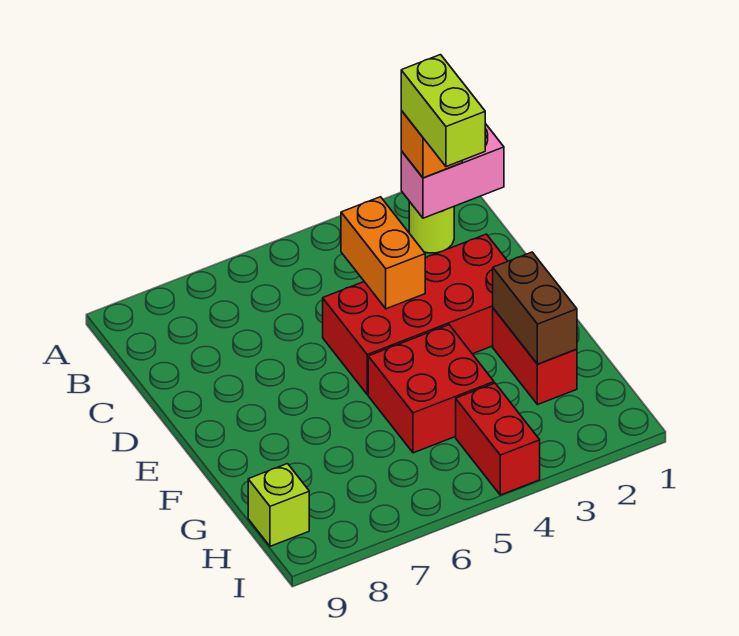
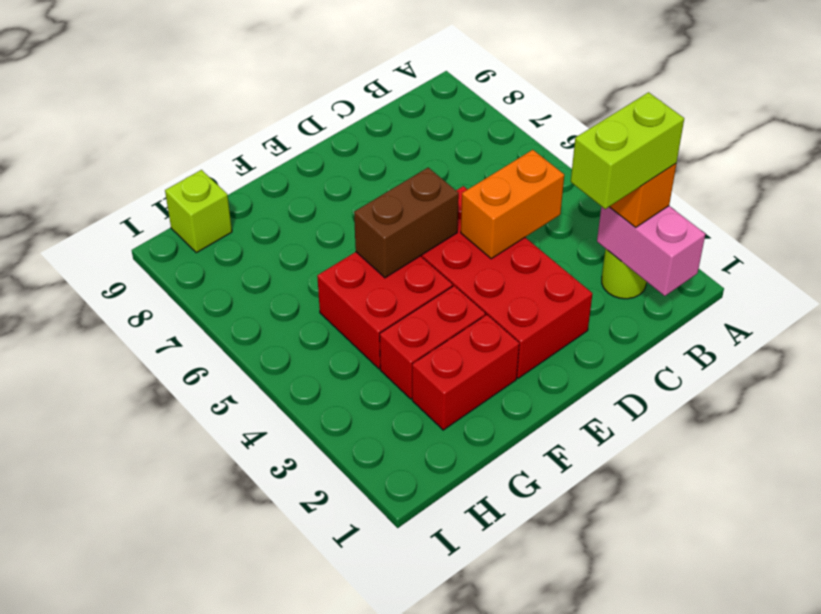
brown brick F2:G2 level 2 -> brown brick E5:F5 level 2
red brick H4:I4 level 1 -> red brick F3:G3 level 1

